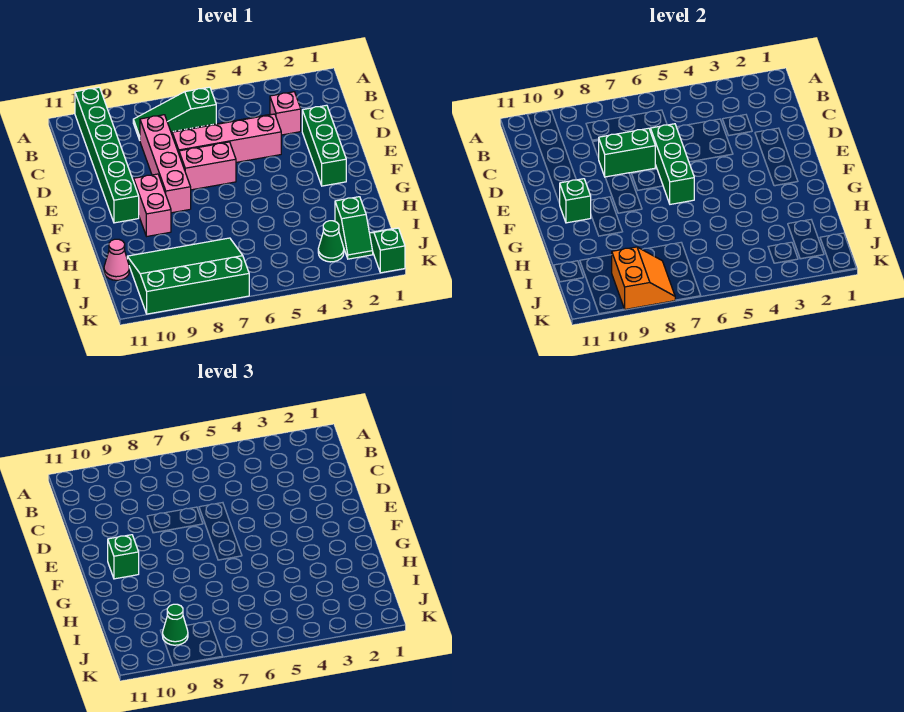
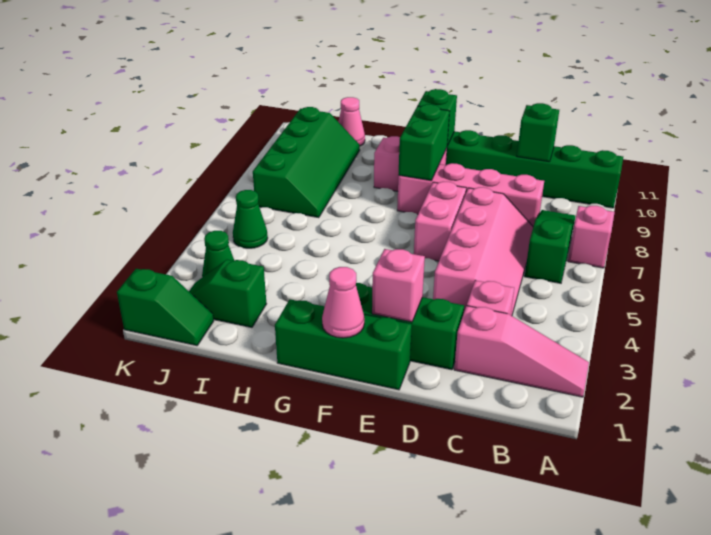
none -> pink slope A2:C2 level 1 top C
none -> pink brick A7 level 1
green brick D6:F6 level 2 -> green brick E1:G1 level 1
green brick D7:D8 level 2 -> green brick F8:F9 level 2
none -> pink brick E2 level 2
none -> pink cone F1 level 2
green brick F10 level 3 -> green brick C10 level 2
green slope I7:K10 level 1 top K -> green slope I7:J10 level 1 top J
orange slope J8:K9 level 2 top 9 -> none
green cone J9 level 3 -> green cone J5 level 1

